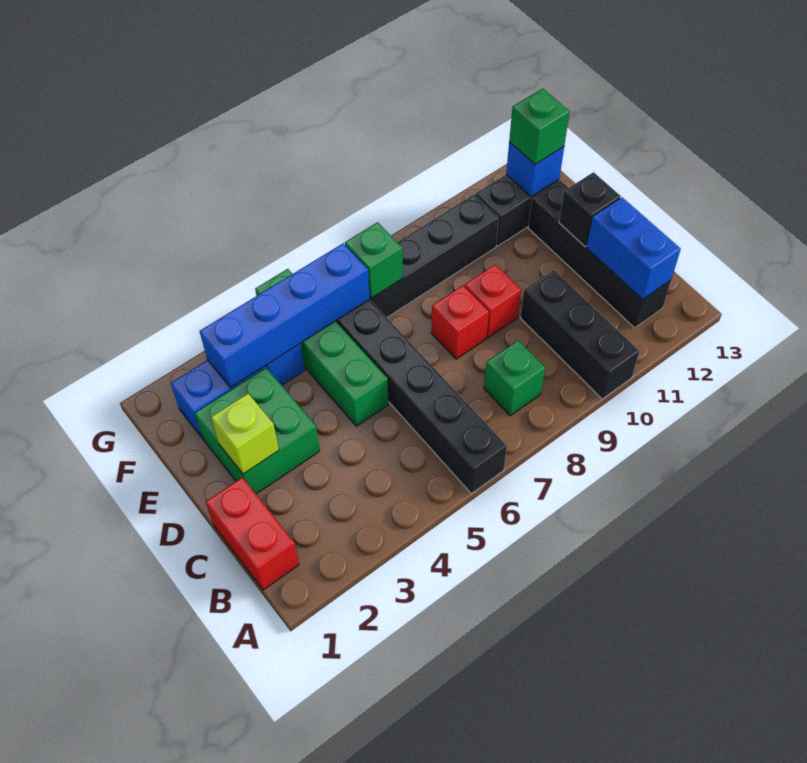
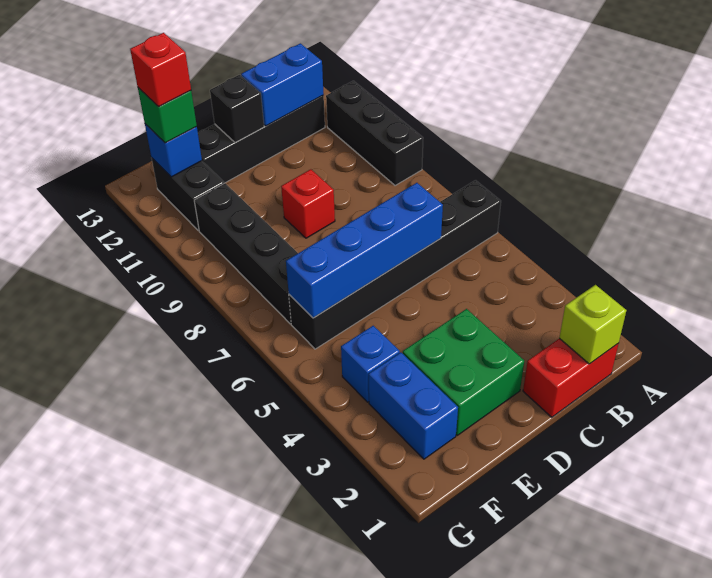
black brick A10:C10 level 1 -> black brick A9:A11 level 1
green brick B8 level 1 -> none
lime brick D2 level 2 -> lime brick B1 level 2
green brick D5:G5 level 1 -> none
red brick D8 level 1 -> red brick F12 level 4
blue brick F3:F6 level 2 -> blue brick C6:F6 level 2
green brick F7 level 2 -> none

